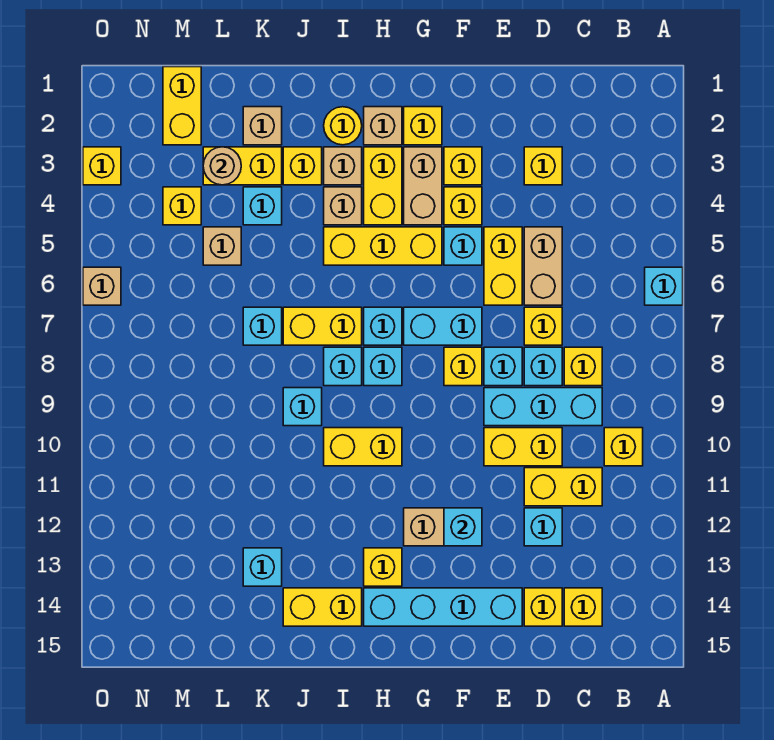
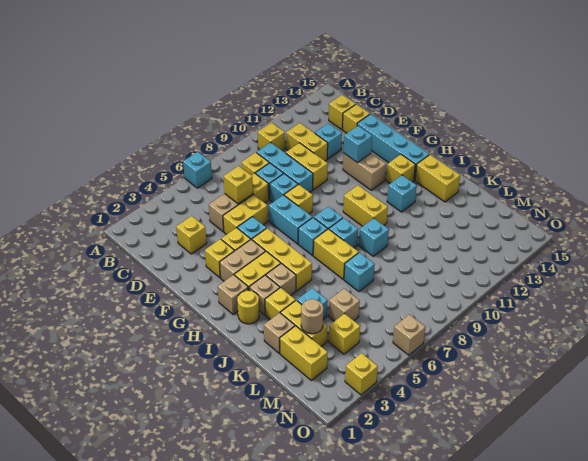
yellow brick G2 level 1 -> yellow brick D6 level 2
cyan brick K13 level 1 -> cyan brick I12 level 1
yellow brick M1:M2 level 1 -> yellow brick L2:M2 level 1

